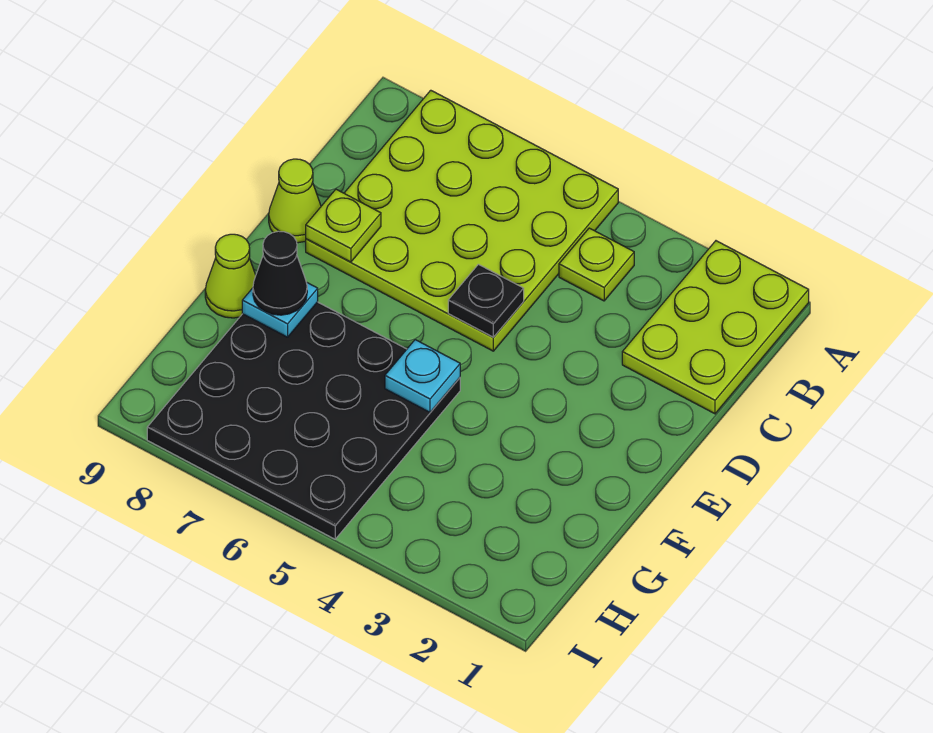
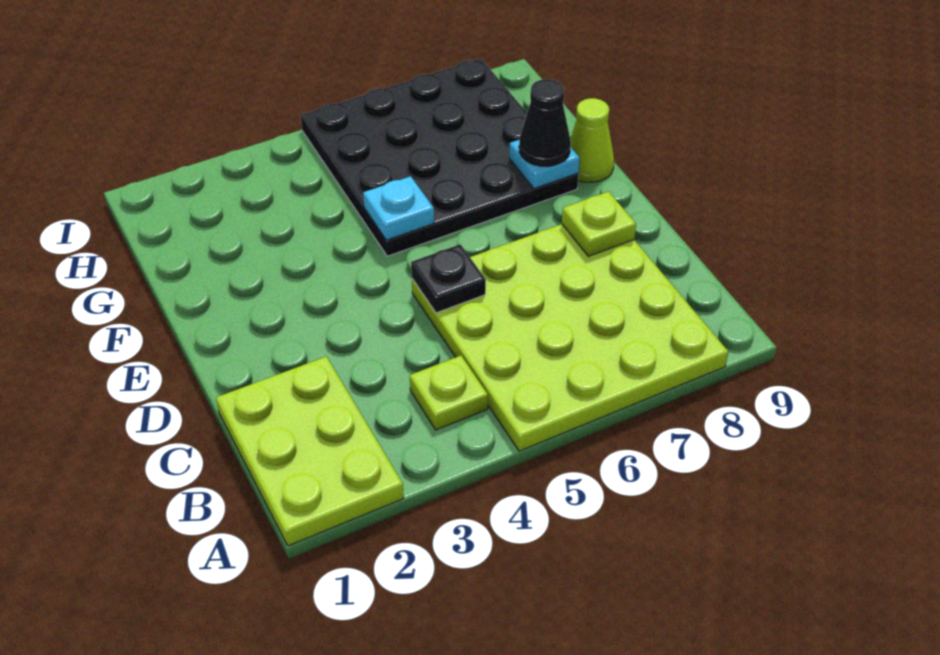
lime cone D9 level 1 -> none

